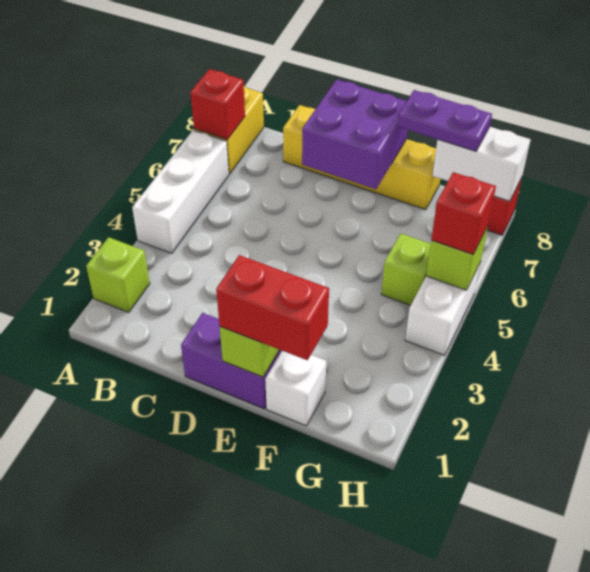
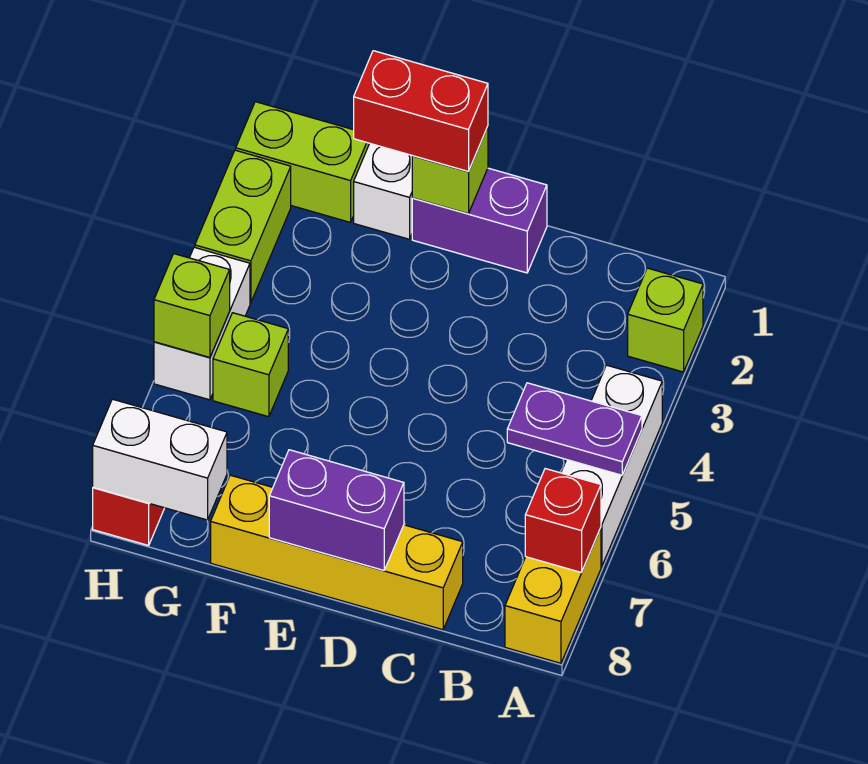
purple brick D7:E8 level 2 -> purple brick D8:E8 level 2
purple plate F8:G8 level 3 -> purple plate A5:B5 level 2
none -> lime brick G1:H1 level 1
none -> lime brick H2:H3 level 1
red brick H5 level 3 -> none

